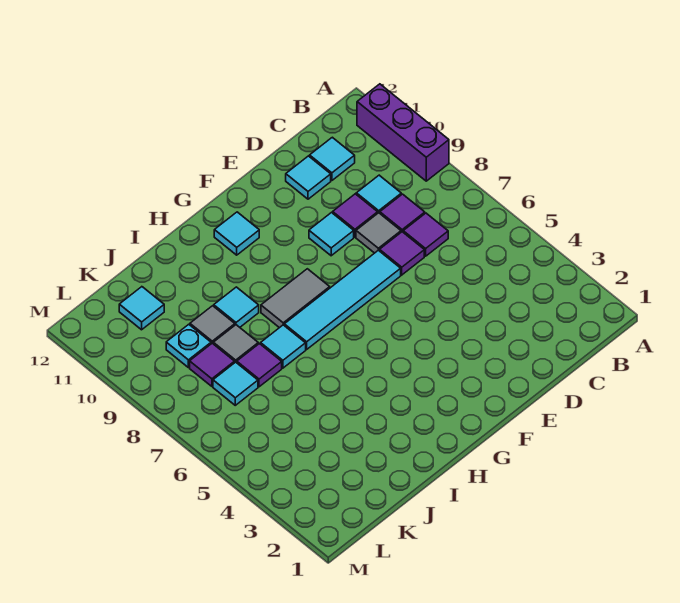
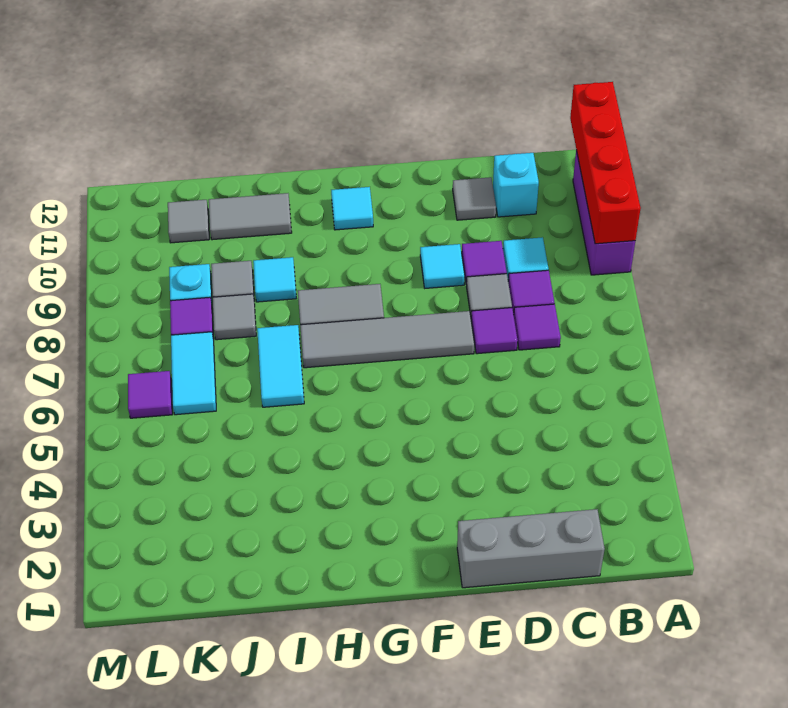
none -> red brick A9:A12 level 2
none -> grey brick C1:E1 level 1
cyan tile C11 level 1 -> cyan brick C11 level 1
cyan tile D11 level 1 -> grey tile D11 level 1
cyan tile E7:H7 level 1 -> grey tile E7:H7 level 1
cyan tile I7 level 1 -> cyan tile I6:I7 level 1
none -> grey tile I11:J11 level 1
purple tile J7 level 1 -> purple tile L6 level 1
cyan tile K7 level 1 -> cyan tile K6:K7 level 1
cyan tile K11 level 1 -> grey tile K11 level 1

